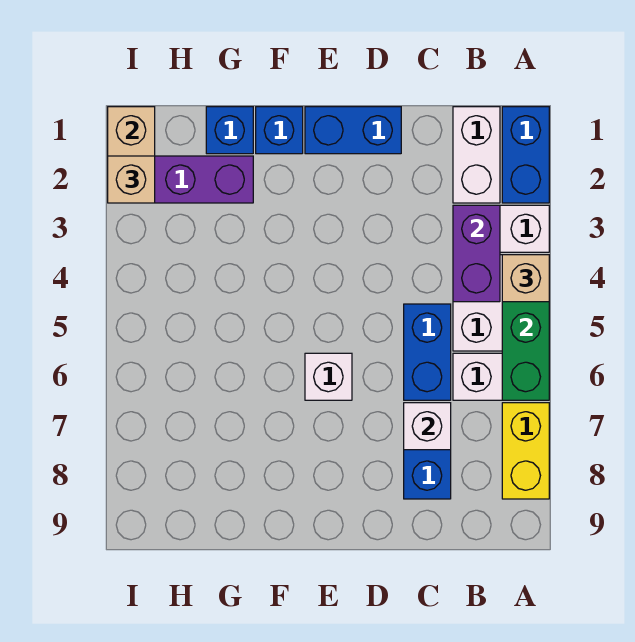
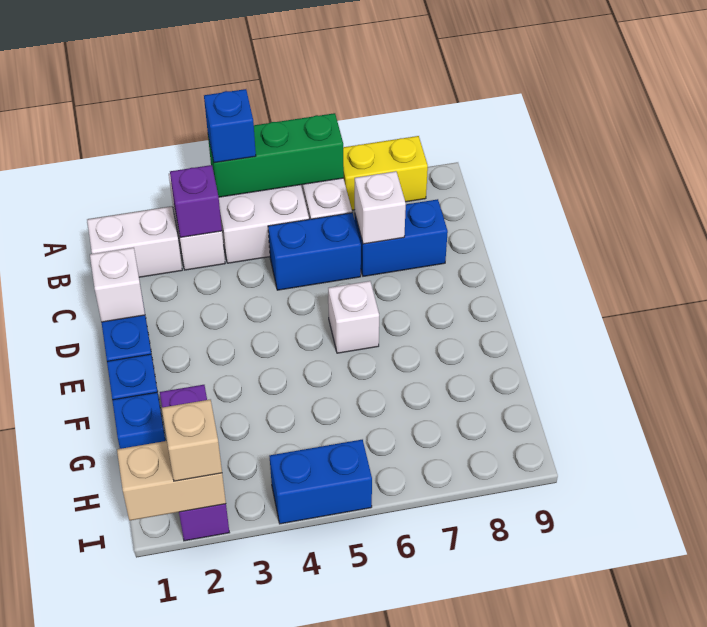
blue brick A1:A2 level 1 -> blue brick I4:I5 level 1
tan brick A4 level 3 -> blue brick A4 level 3
purple brick B3:B4 level 2 -> purple brick B3 level 2
none -> white brick D1 level 2

